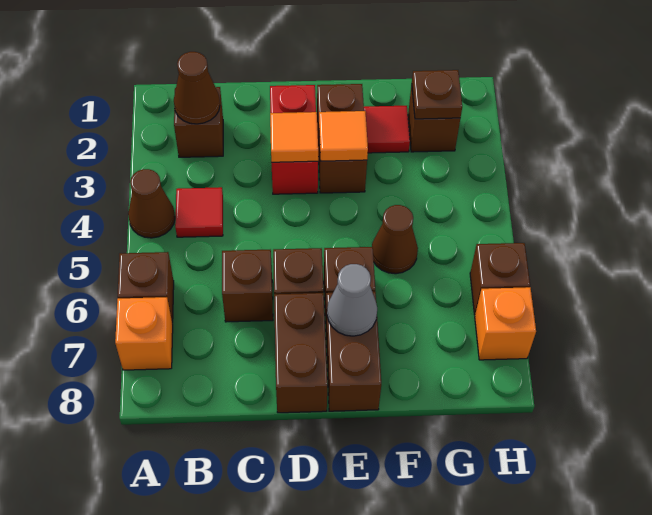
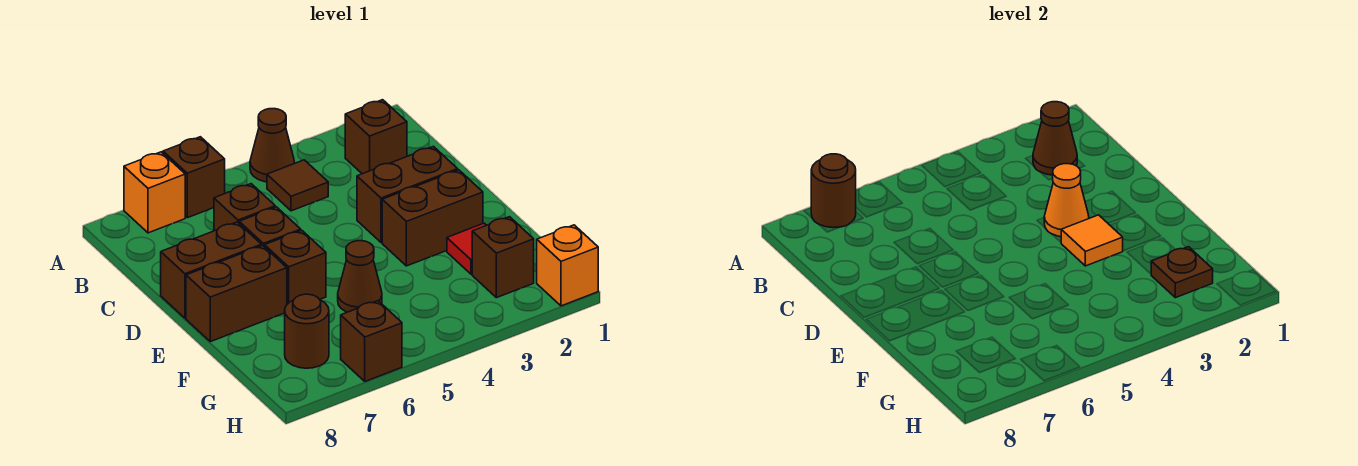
none -> brown round brick A7 level 2
red tile B4 level 1 -> brown tile B4 level 1
red brick D2:D3 level 1 -> brown brick D2:D3 level 1
orange tile D3 level 2 -> orange cone D3 level 2
grey cone E7 level 2 -> none
none -> brown round brick G7 level 1
orange brick H7 level 1 -> orange brick H1 level 1

